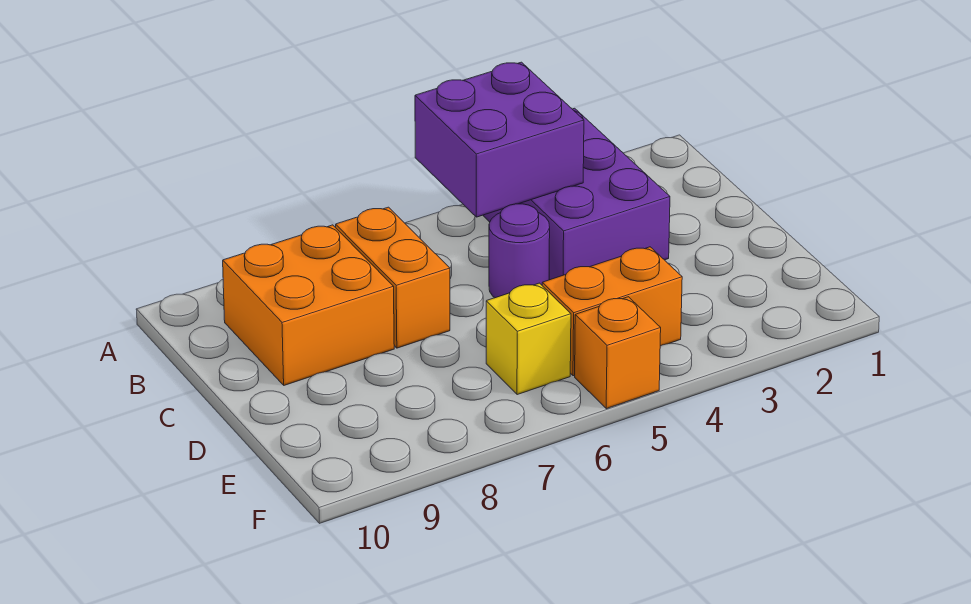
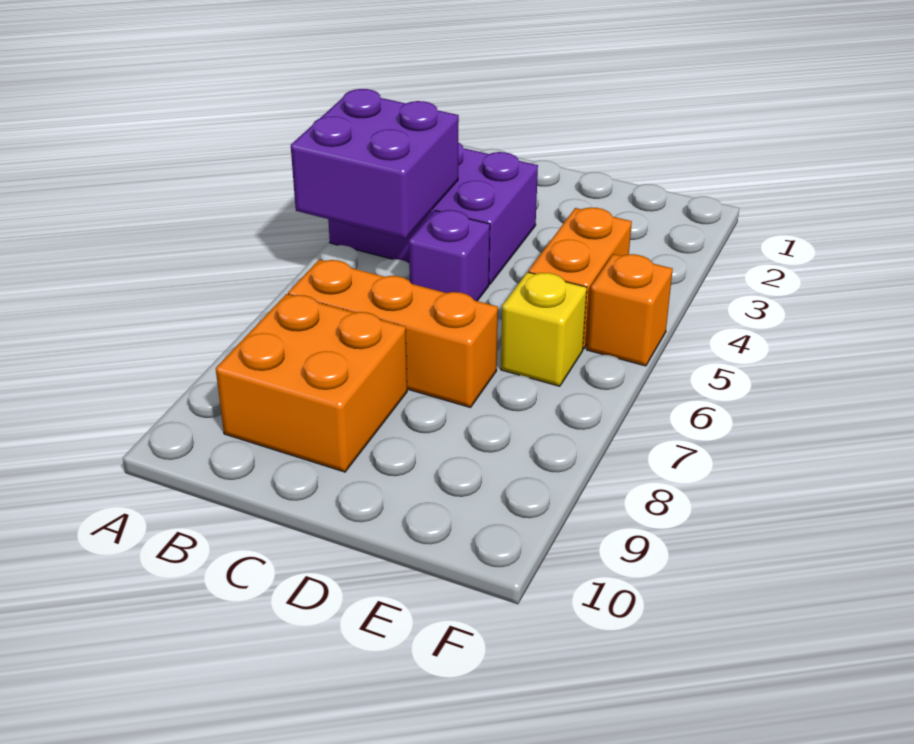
orange brick B7:C7 level 1 -> orange brick B7:D7 level 1
purple round brick C5 level 1 -> purple brick C5 level 1

